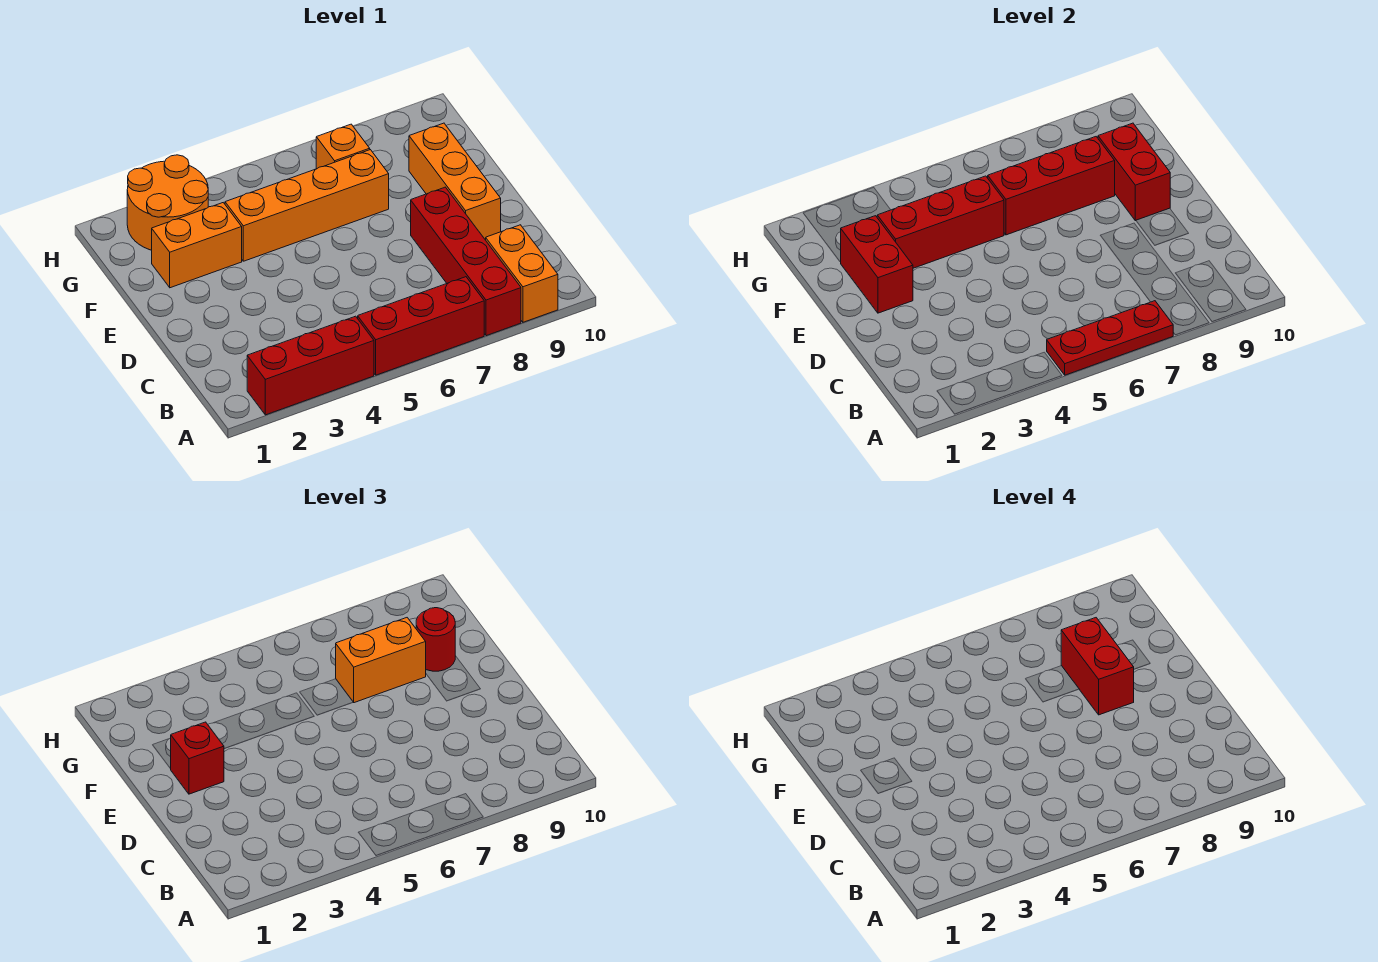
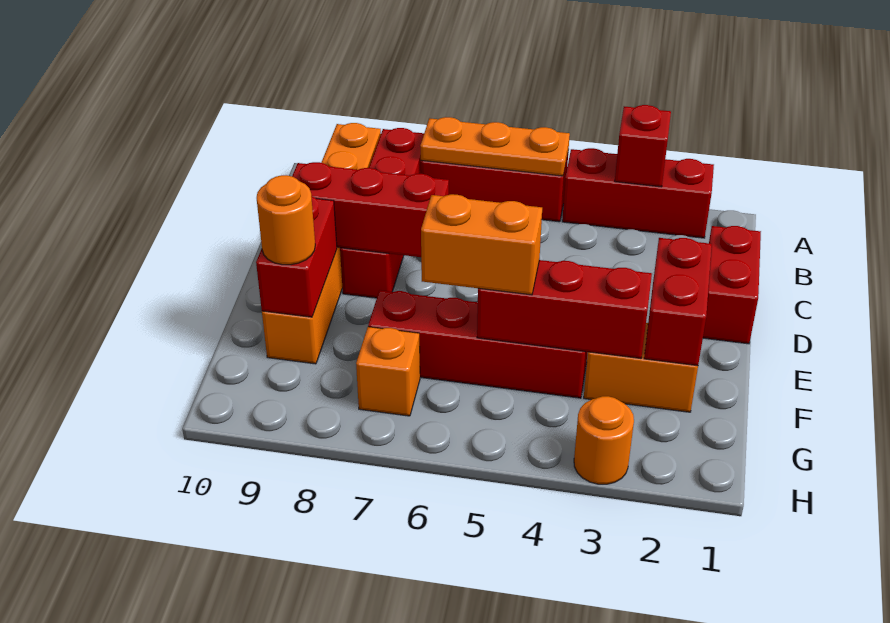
red plate A5:A7 level 2 -> orange plate A5:A7 level 2
red brick E2 level 3 -> red brick A3 level 2
red brick E8:F8 level 4 -> red brick C1:D1 level 1
orange brick F4:F7 level 1 -> red brick F4:F7 level 1
red brick F6:F8 level 2 -> red brick D7:D9 level 2
orange brick F7:F8 level 3 -> orange brick F5:F6 level 3
red round brick F9 level 3 -> orange round brick F9 level 3
orange round brick G2:H3 level 1 -> orange round brick H3 level 1

